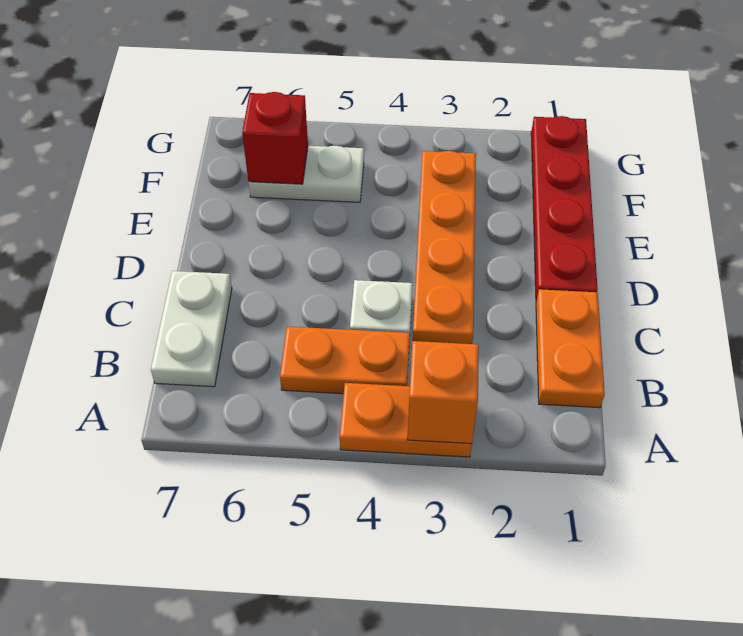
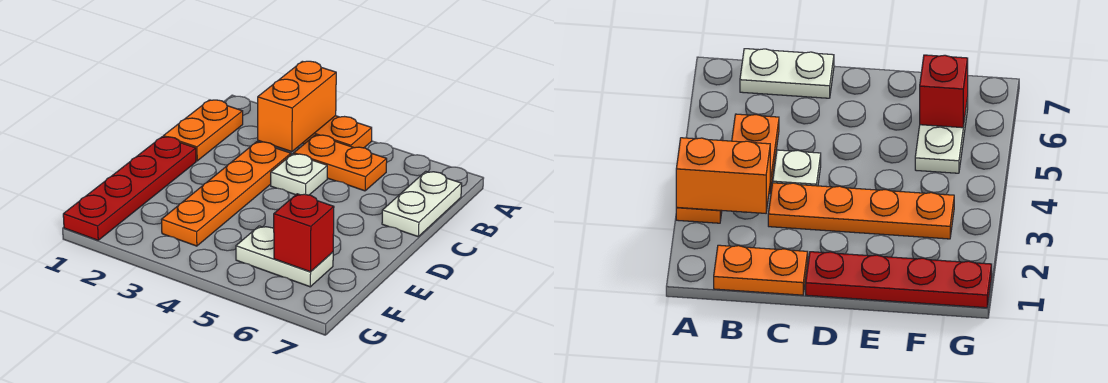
orange brick A3 level 2 -> orange brick A3:B3 level 2

